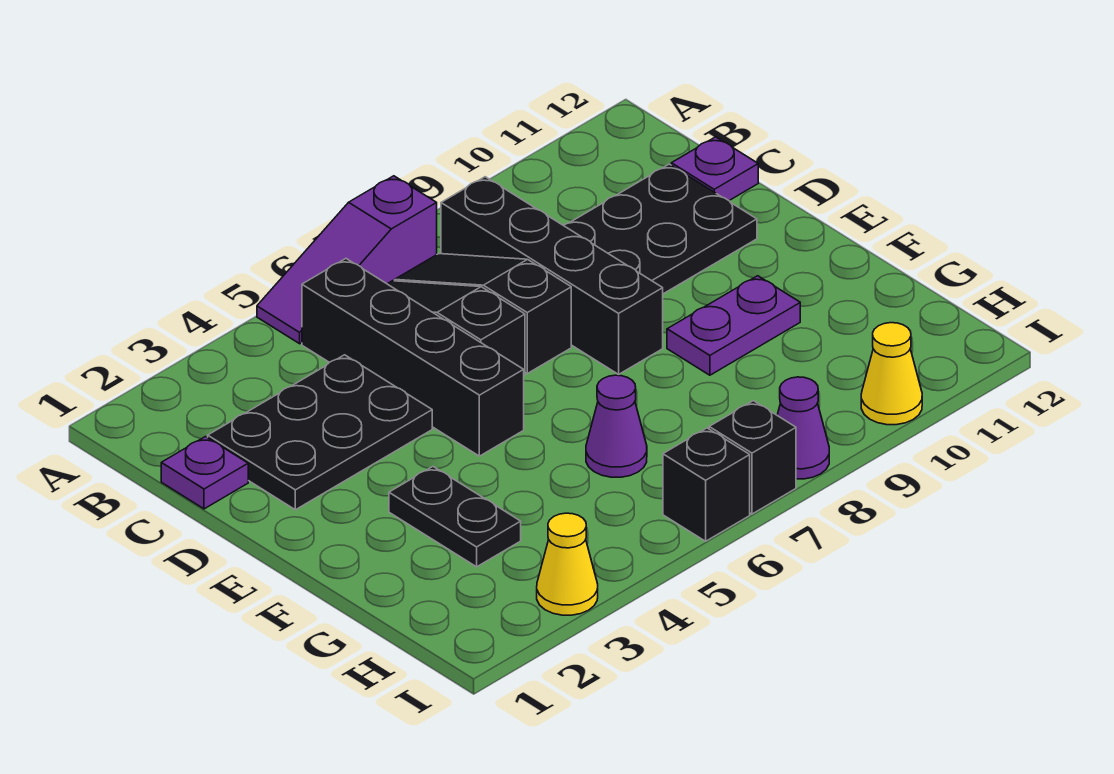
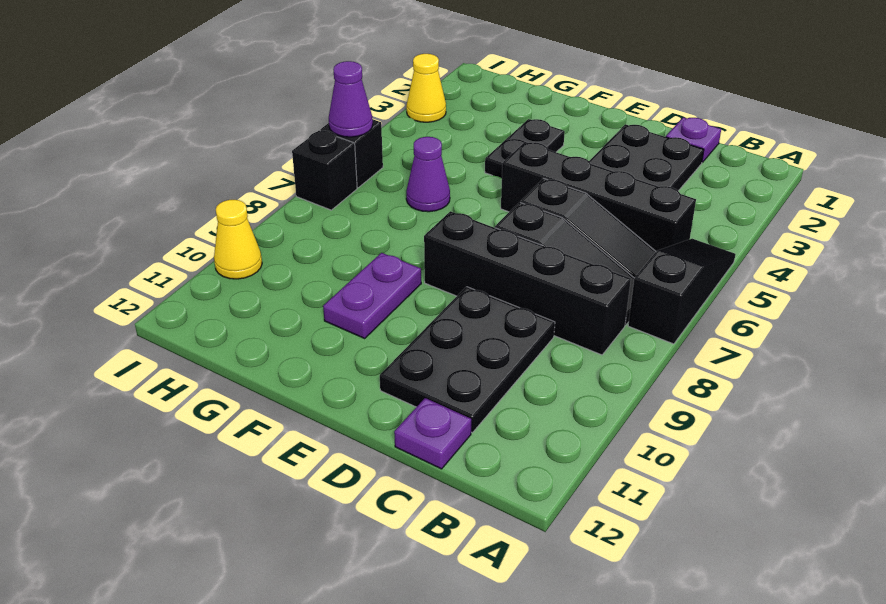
purple slope A5:A7 level 1 top 7 -> black slope A5:A7 level 1 top 7
black plate F3:G3 level 1 -> black plate F3:F4 level 1
purple cone I8 level 1 -> purple cone I6 level 2

